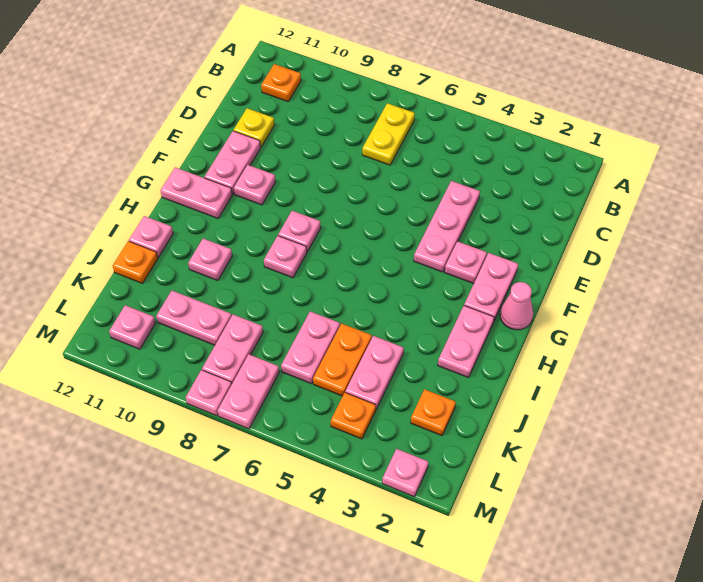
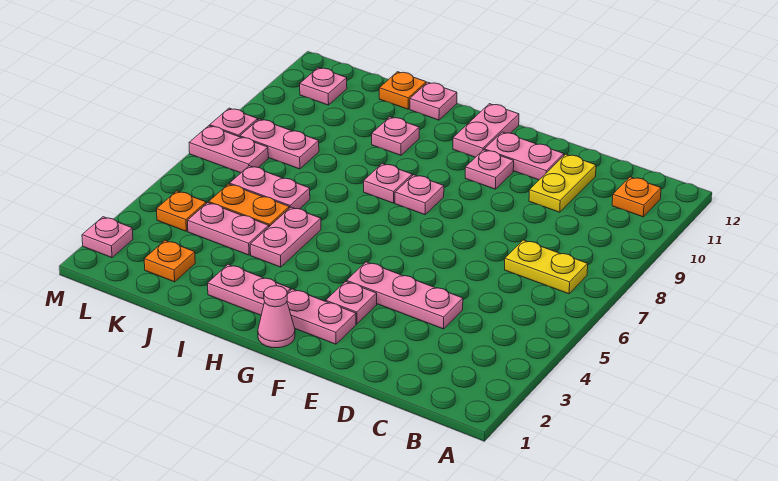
yellow plate D11 level 1 -> yellow plate D10:D11 level 1
pink plate K9:K10 level 1 -> pink plate I4:I5 level 1

